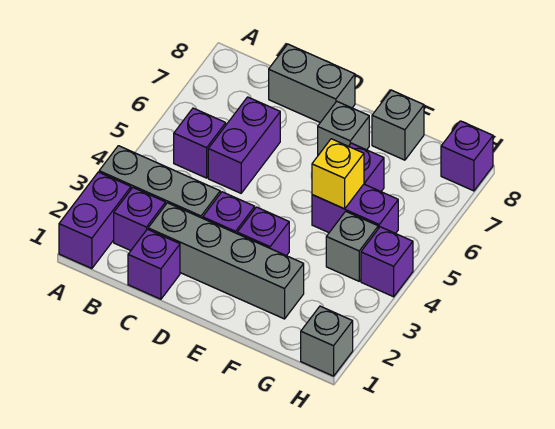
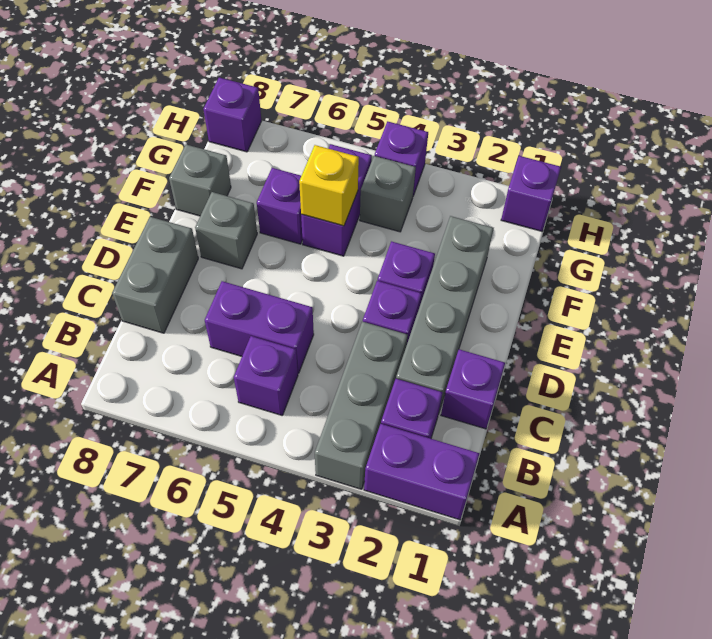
grey brick H1 level 1 -> purple brick H1 level 1

